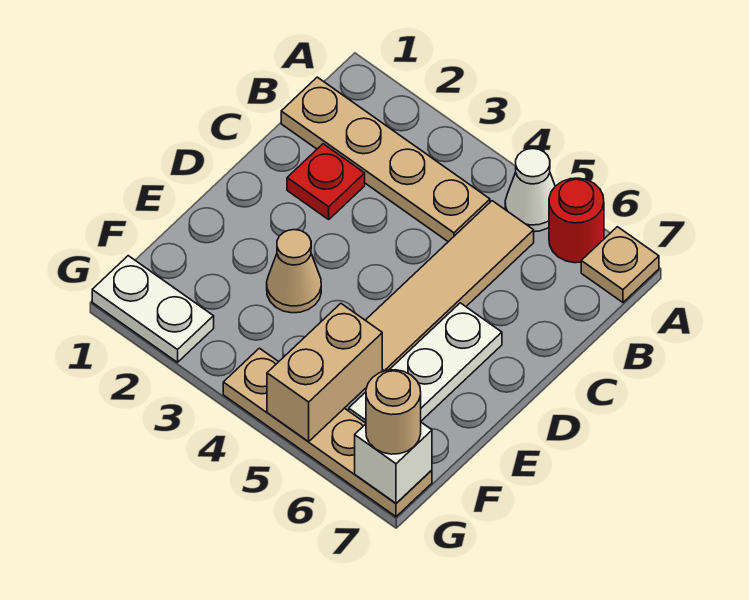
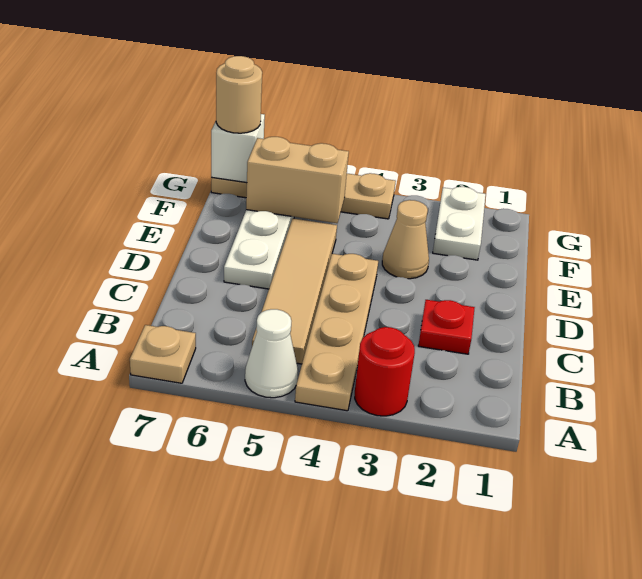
red round brick A6 level 1 -> red round brick A3 level 1
tan plate B1:B4 level 1 -> tan plate A4:D4 level 1
tan brick F5:G5 level 2 -> tan brick F5:F6 level 2
white plate G1:G2 level 1 -> white plate F2:G2 level 1

